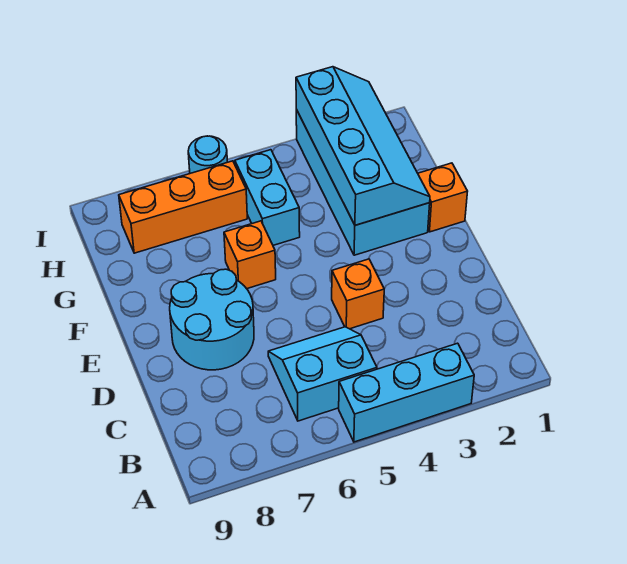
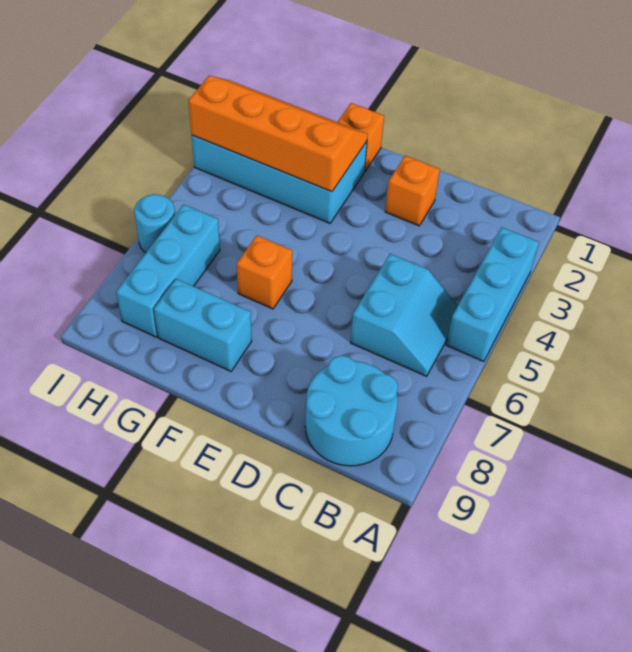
cyan slope B5:C6 level 1 top B -> cyan slope B5:C6 level 1 top C
orange brick D4 level 1 -> orange brick D2 level 1
cyan round brick D7:E8 level 1 -> cyan round brick B8:C9 level 1
cyan slope F2:I3 level 2 top 3 -> orange slope F2:I3 level 2 top 3
cyan brick G5:H5 level 1 -> cyan brick F8:G8 level 1
orange brick H6:H8 level 1 -> cyan brick H6:H8 level 1

